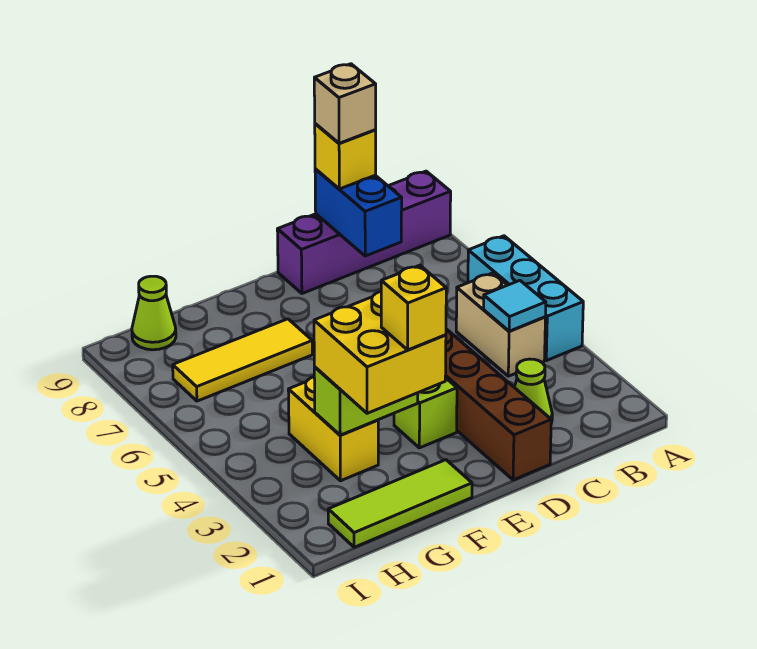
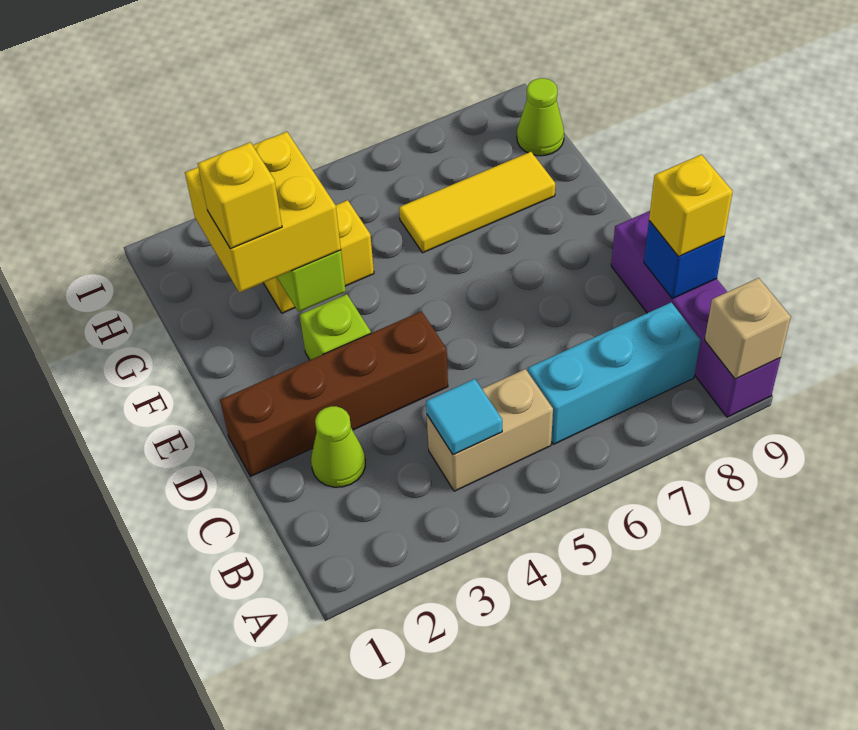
cyan brick A4:A6 level 1 -> cyan brick B6:B8 level 1
blue brick C8:C9 level 2 -> blue brick C9 level 2
tan brick C9 level 4 -> tan brick A9 level 2
lime tile F1:H1 level 1 -> none
yellow tile F7:H7 level 1 -> yellow tile G6:G8 level 1

